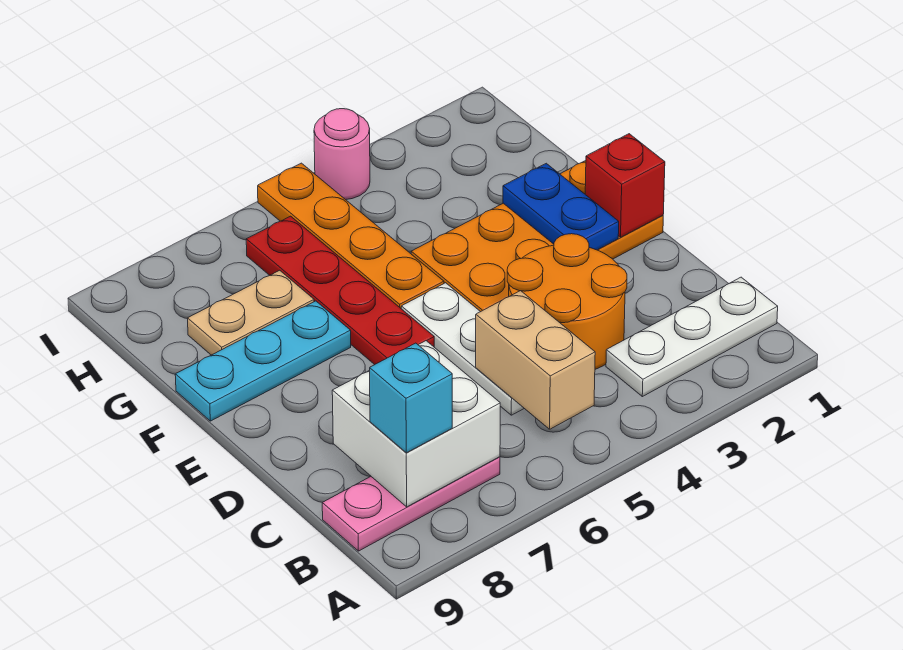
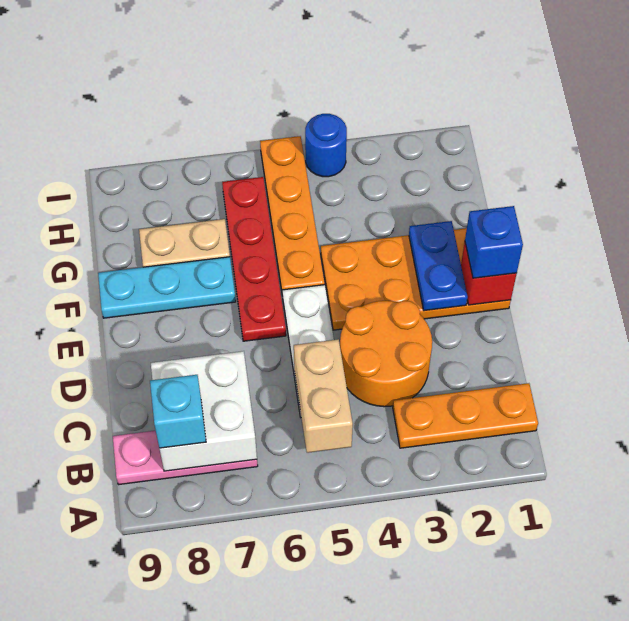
white plate B1:B3 level 1 -> orange plate B1:B3 level 1
none -> blue brick E1 level 3
pink round brick I4 level 1 -> blue round brick I4 level 1

